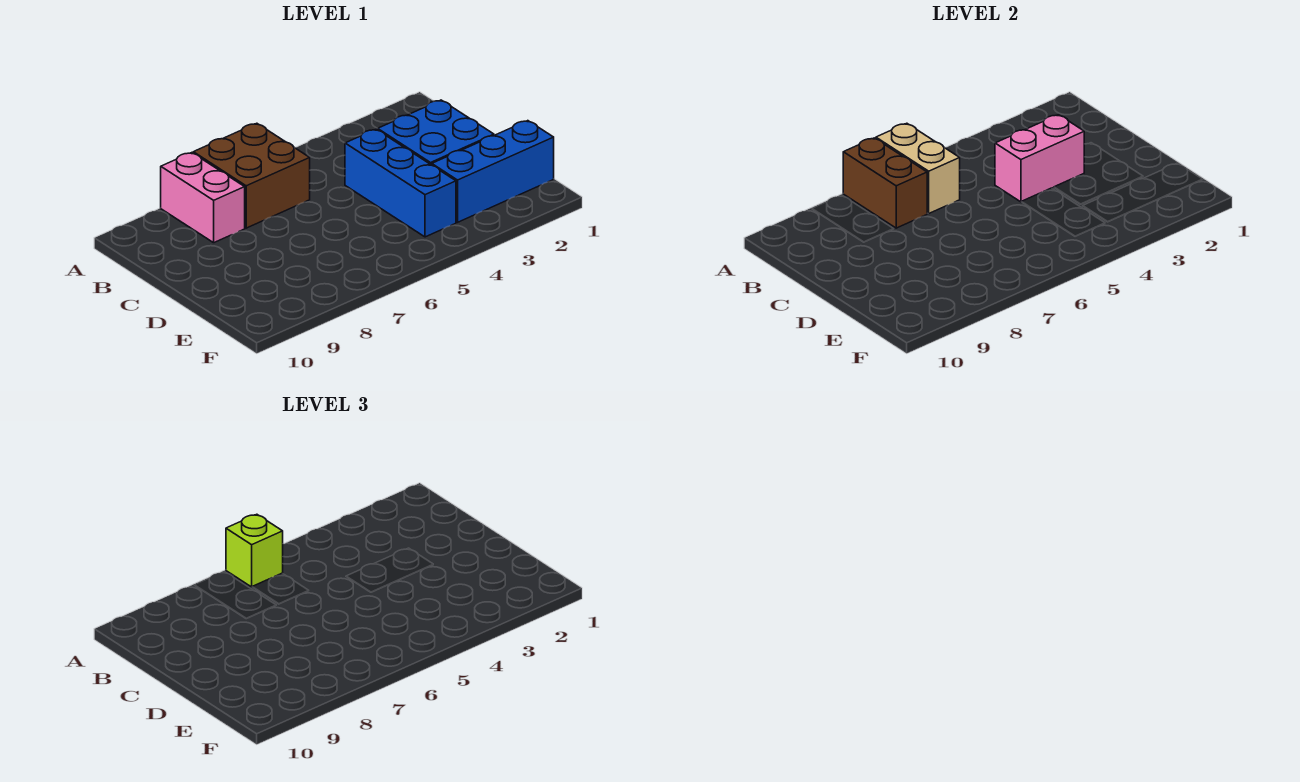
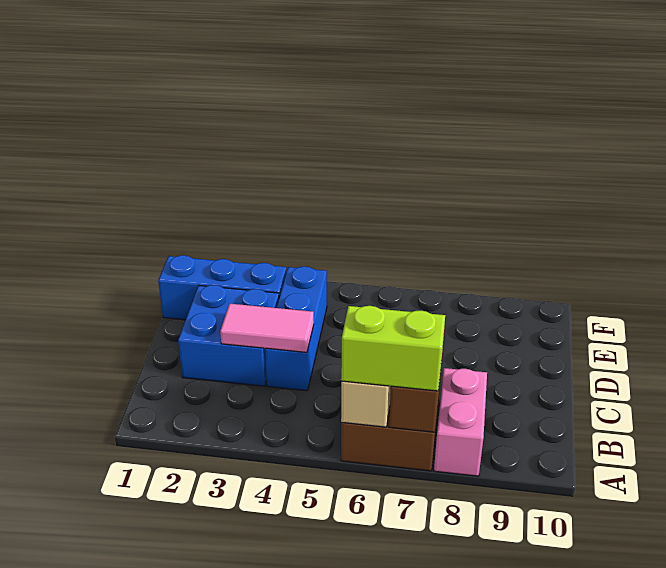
lime brick A6 level 3 -> lime brick A6:A7 level 3
pink brick C3:C4 level 2 -> pink tile C3:C4 level 2

